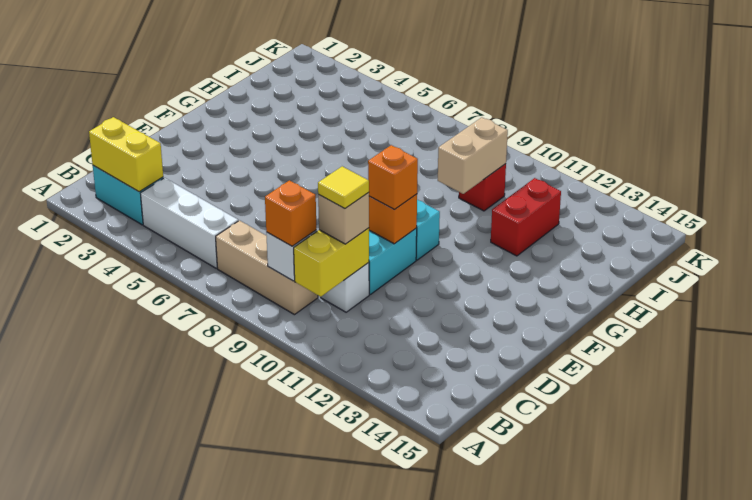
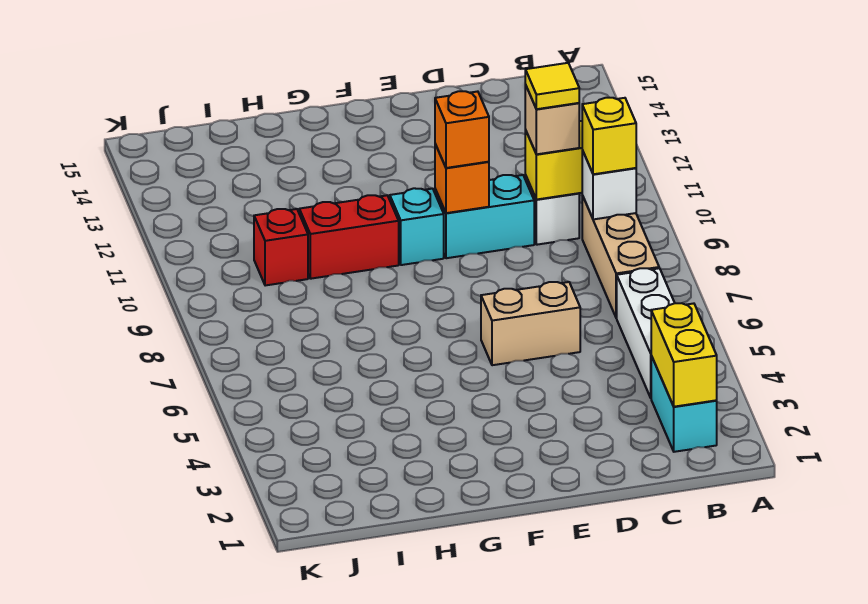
orange brick B9 level 3 -> yellow brick B9 level 3
tan brick H10:I10 level 2 -> tan brick D6:E6 level 1
red brick H12:I12 level 1 -> red brick G10:H10 level 1

